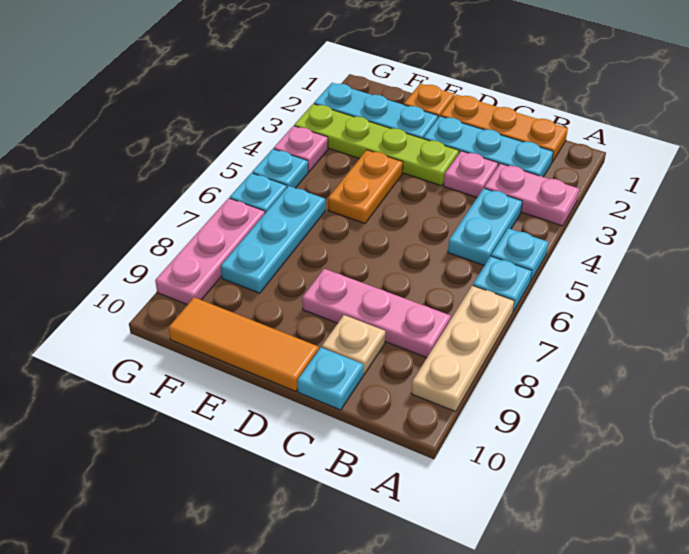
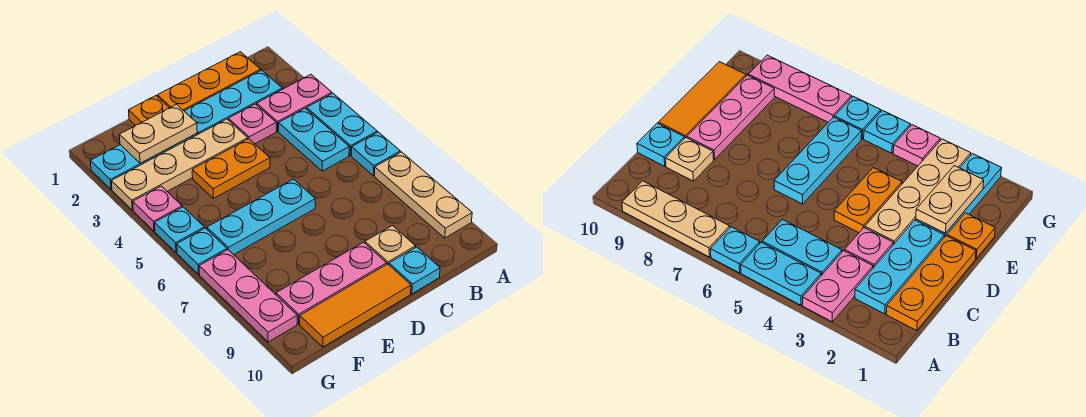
cyan plate A5 level 1 -> cyan plate A4:A5 level 1
pink plate B8:D8 level 1 -> pink plate D9:F9 level 1
lime plate D3:G3 level 1 -> tan plate D3:G3 level 1
none -> tan plate E2:F2 level 2
orange plate E4:E5 level 1 -> orange plate D4:E4 level 1
cyan plate F6:F8 level 1 -> cyan plate D6:F6 level 1

